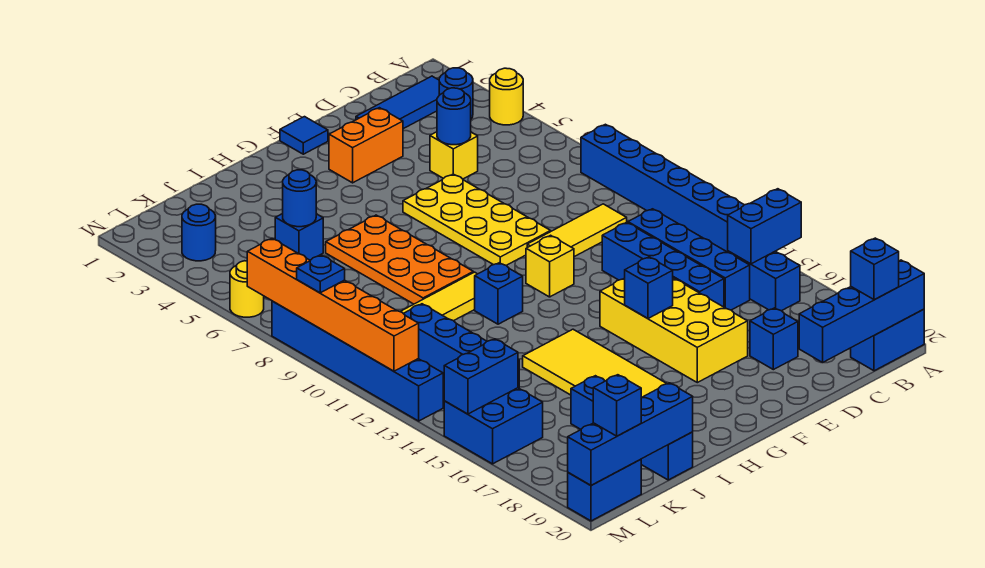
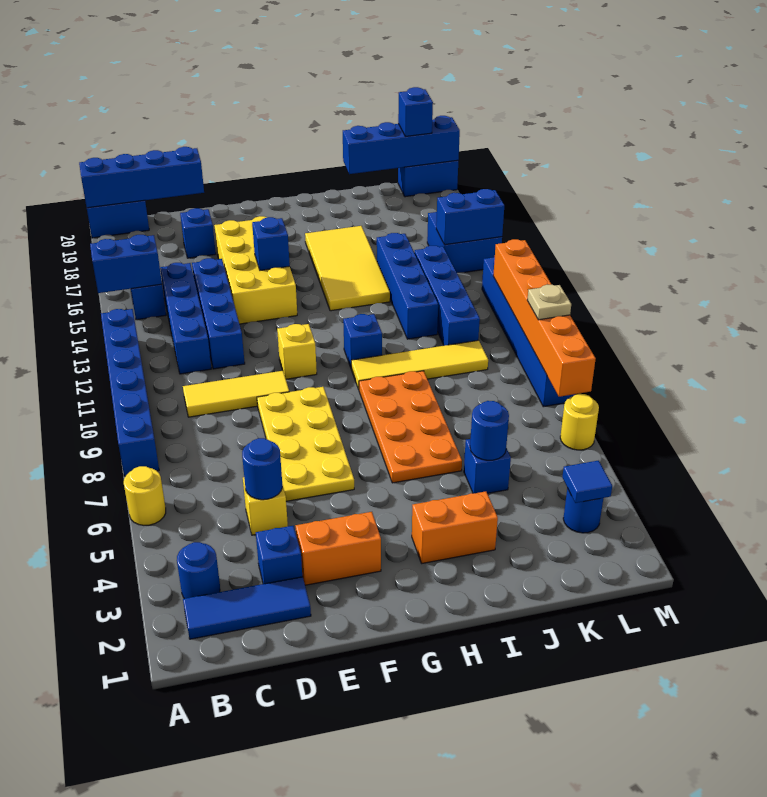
yellow round brick A4 level 1 -> yellow round brick A6 level 1
blue brick B20 level 3 -> blue brick D3 level 1
blue tile F1 level 1 -> blue tile L3 level 2
none -> orange brick H3:I3 level 1
blue brick J17:J20 level 1 -> blue brick J12:J15 level 1
blue plate M9 level 3 -> tan plate M9 level 3

